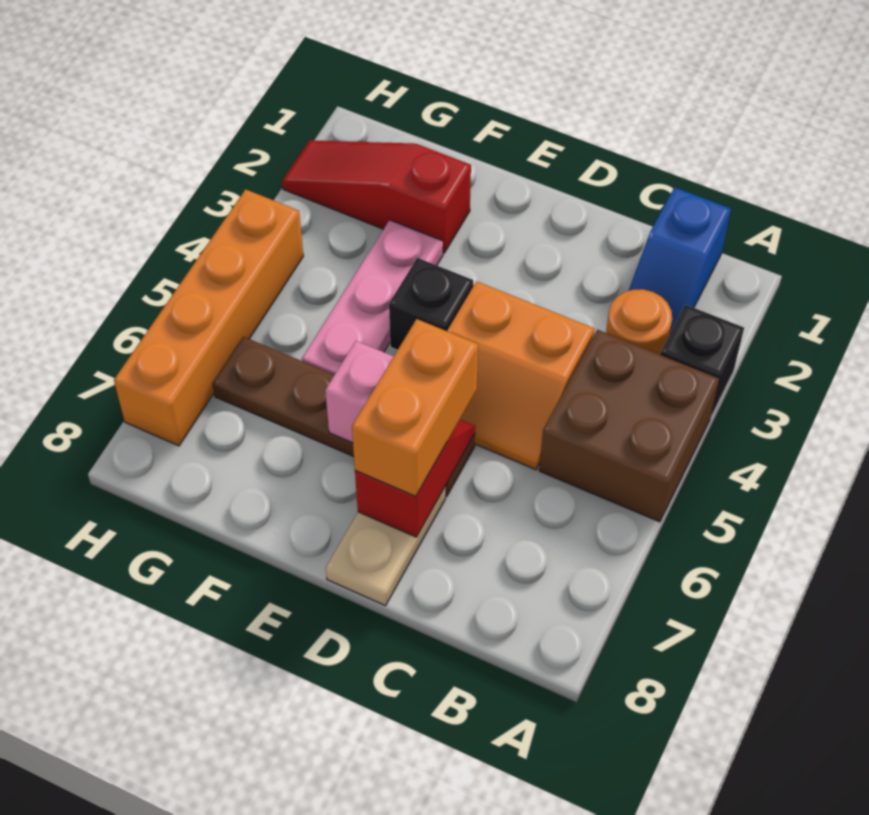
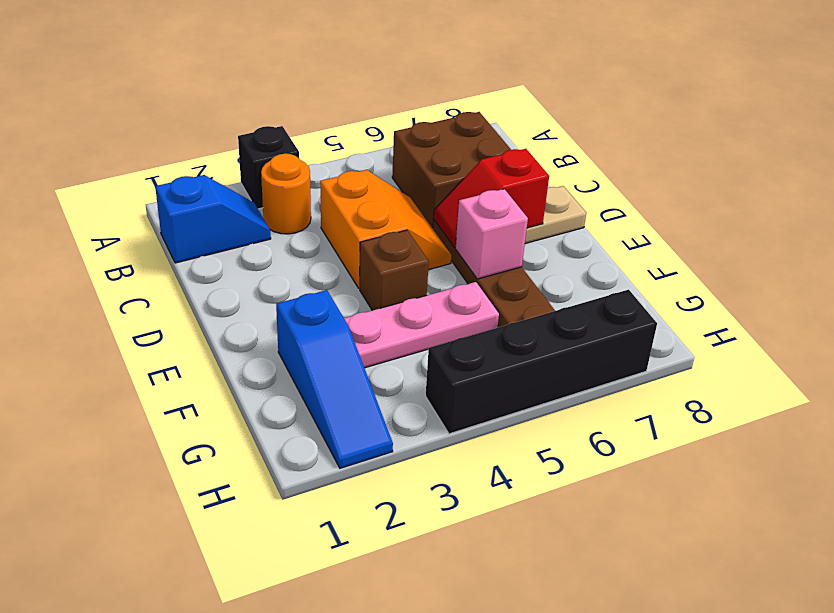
brown brick A4:B5 level 1 -> brown brick B6:C7 level 1
orange brick D6:D7 level 3 -> none
black brick E4 level 1 -> brown brick E4 level 1
red slope F2:H2 level 1 top F -> blue slope F2:H2 level 1 top F
orange brick H4:H7 level 1 -> black brick H4:H7 level 1

